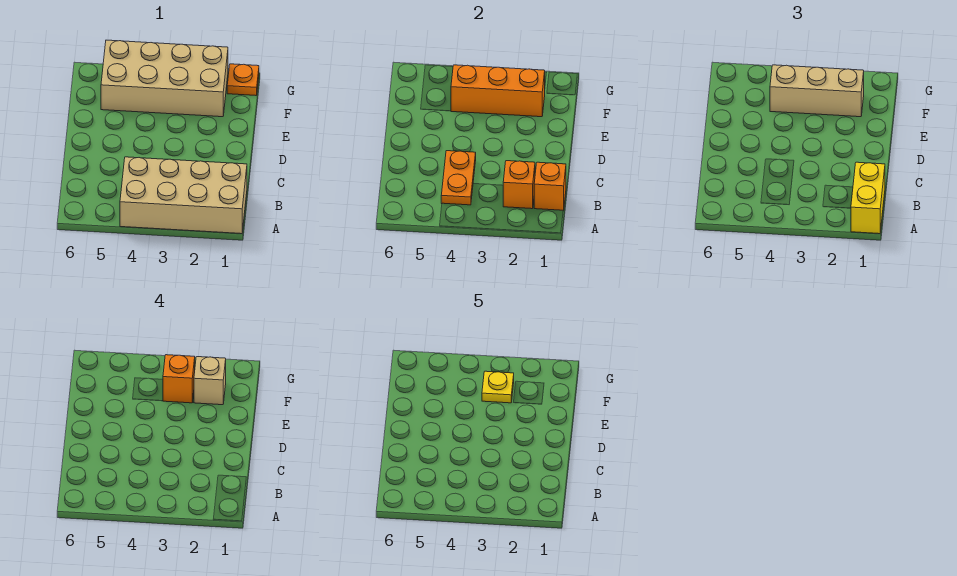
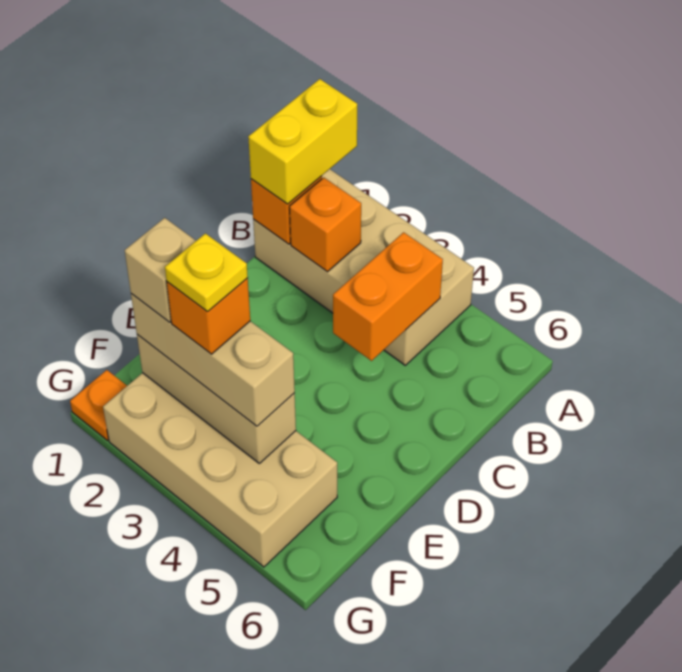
orange plate B4:C4 level 2 -> orange brick B4:C4 level 2
orange brick F2:F4 level 2 -> tan brick F2:F4 level 2

